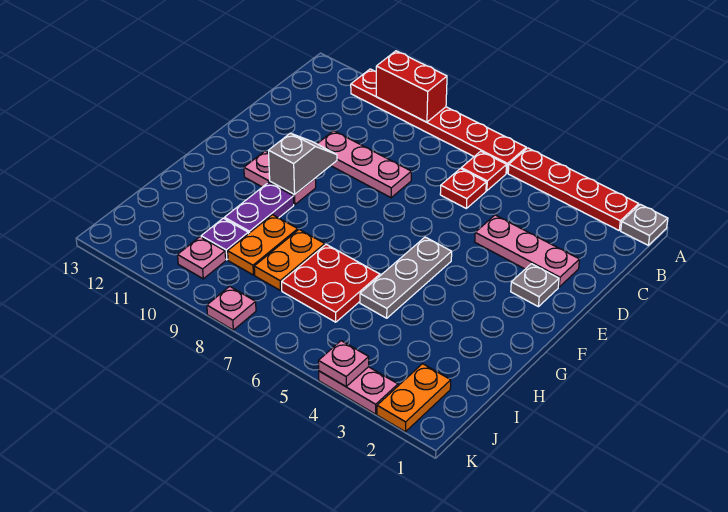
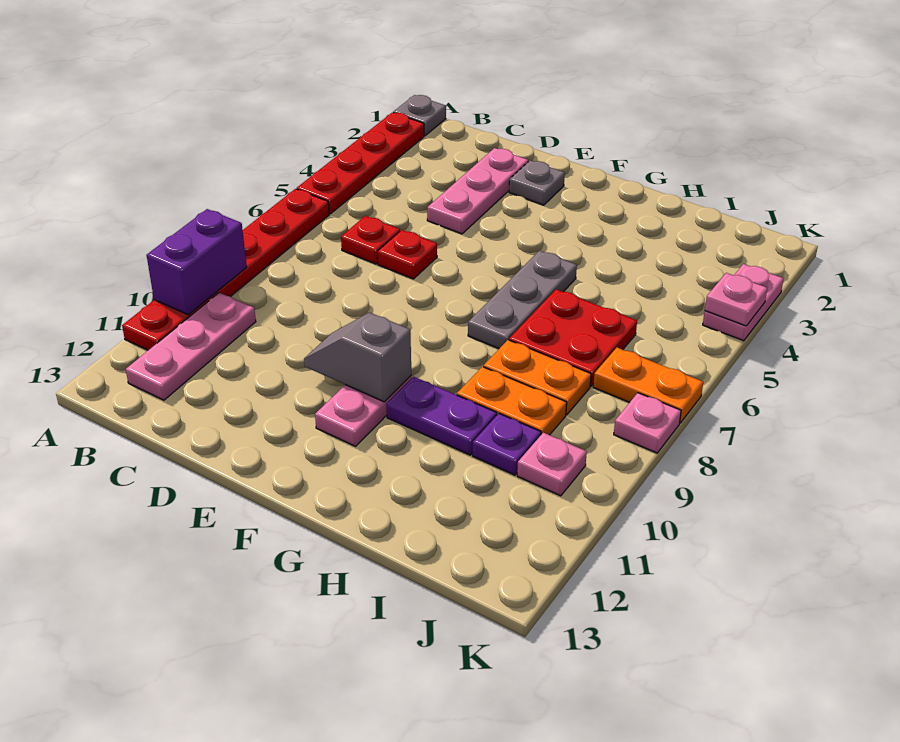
red brick A9:A10 level 2 -> purple brick A9:A10 level 2
red plate B6 level 1 -> red plate D6 level 1
pink plate D8:D10 level 1 -> pink plate B10:B12 level 1
grey plate F5:H5 level 1 -> grey plate G5:G7 level 1
orange plate J2:K2 level 1 -> orange plate J7:K7 level 1

